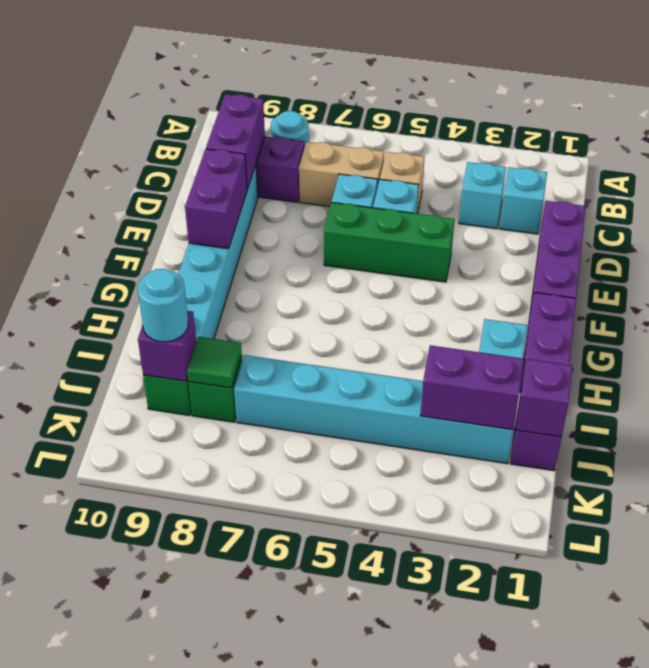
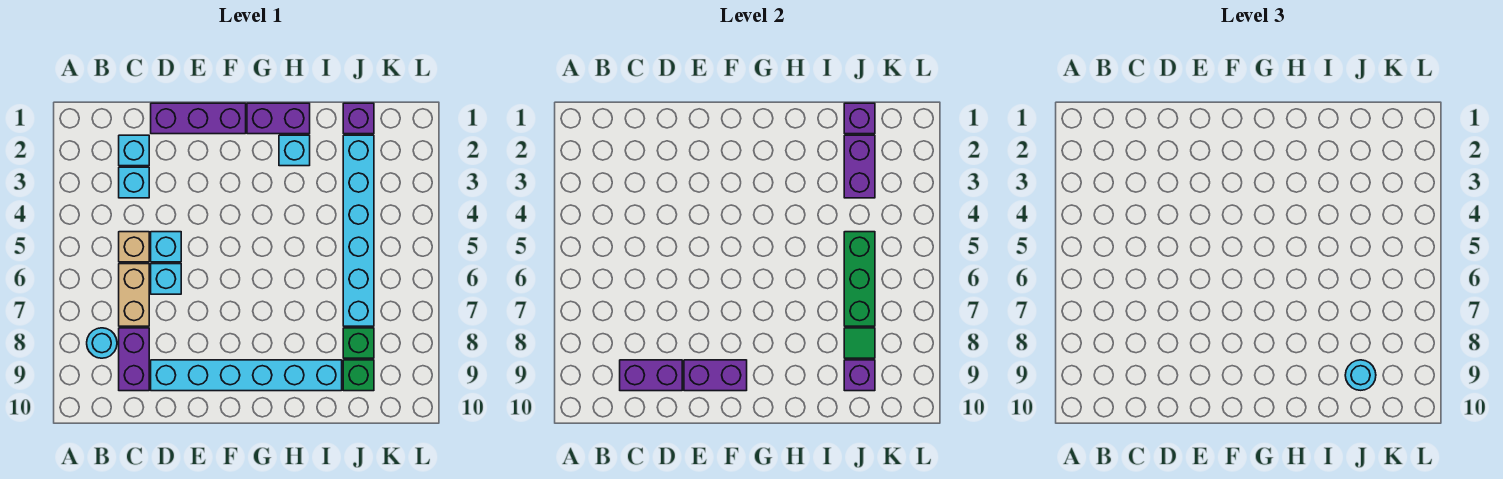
green brick E4:E6 level 1 -> green brick J5:J7 level 2

